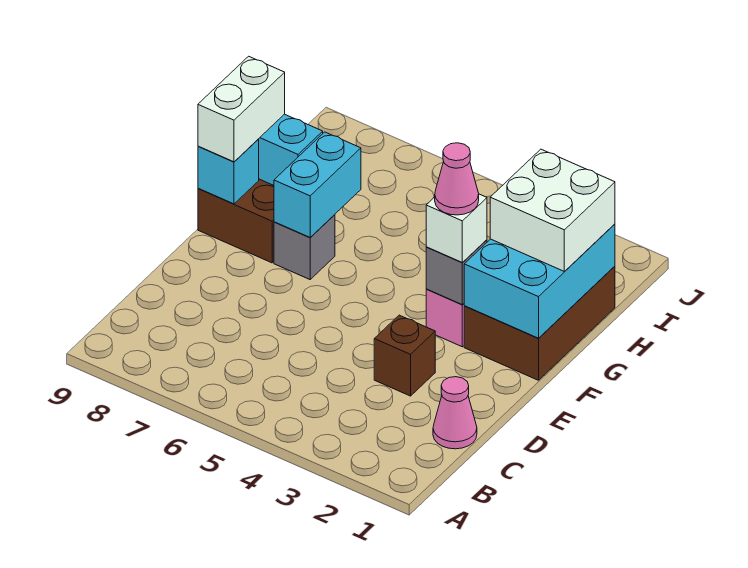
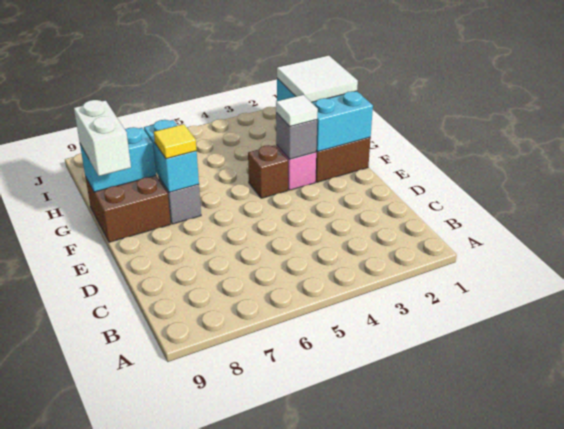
pink cone C1 level 1 -> none
brown brick D3 level 1 -> brown brick F4 level 1
white brick F3 level 3 -> white tile F3 level 3
pink cone F3 level 4 -> none
none -> yellow tile F7 level 3
cyan brick F9 level 2 -> none
white brick G1:H2 level 3 -> white tile G1:H2 level 3

